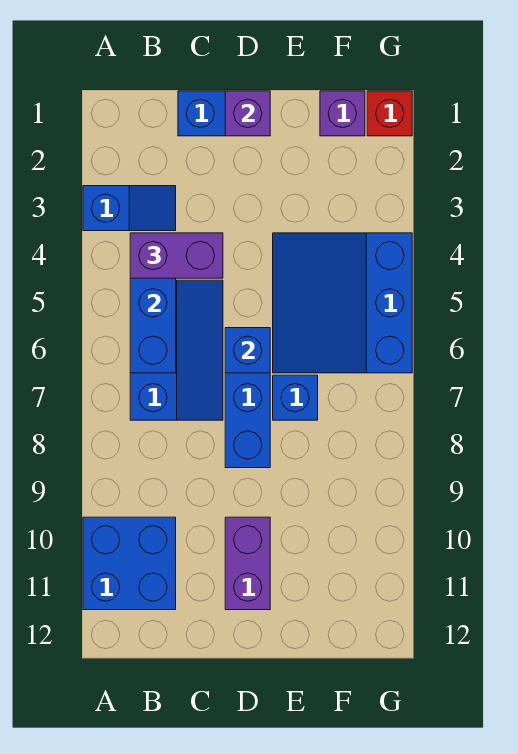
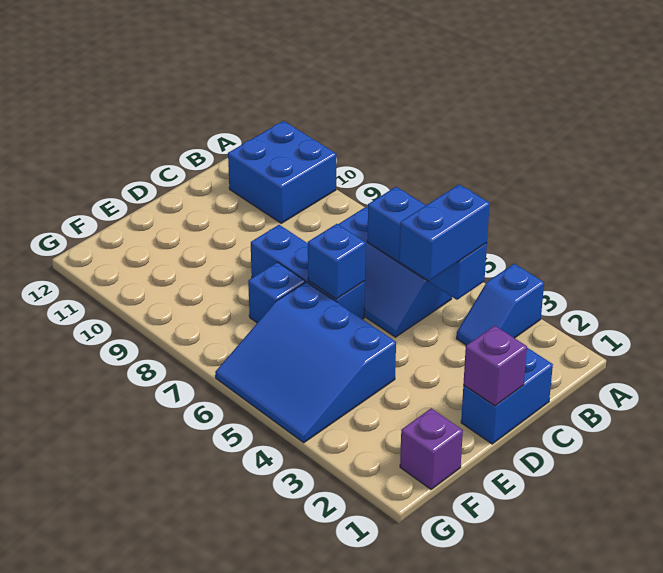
purple brick B4:C4 level 3 -> blue brick B4:C4 level 3
purple brick D10:D11 level 1 -> none
blue slope E4:G6 level 1 top G -> blue slope E4:G6 level 1 top E
red brick G1 level 1 -> none

